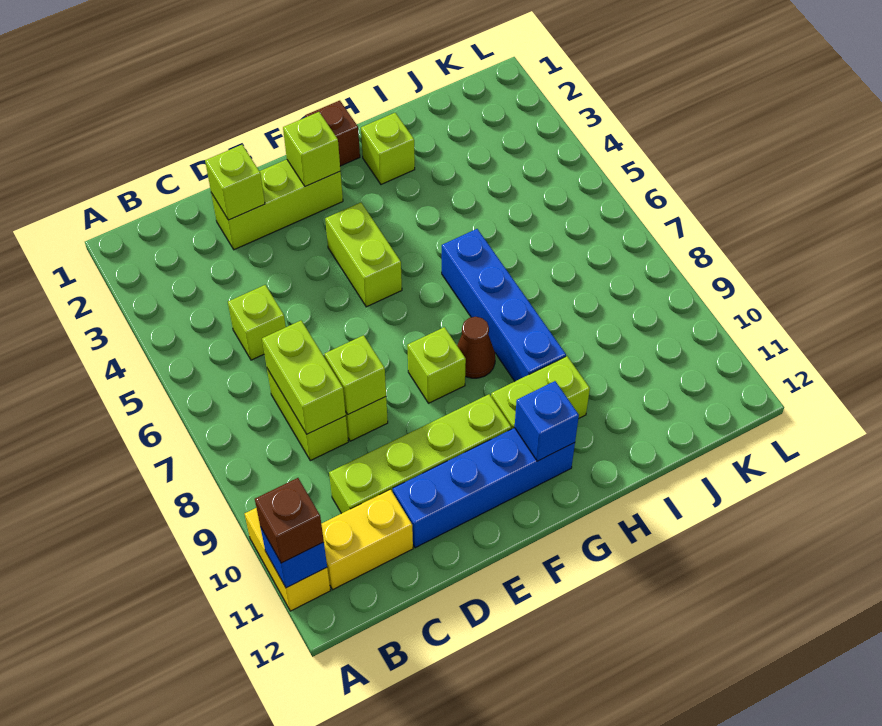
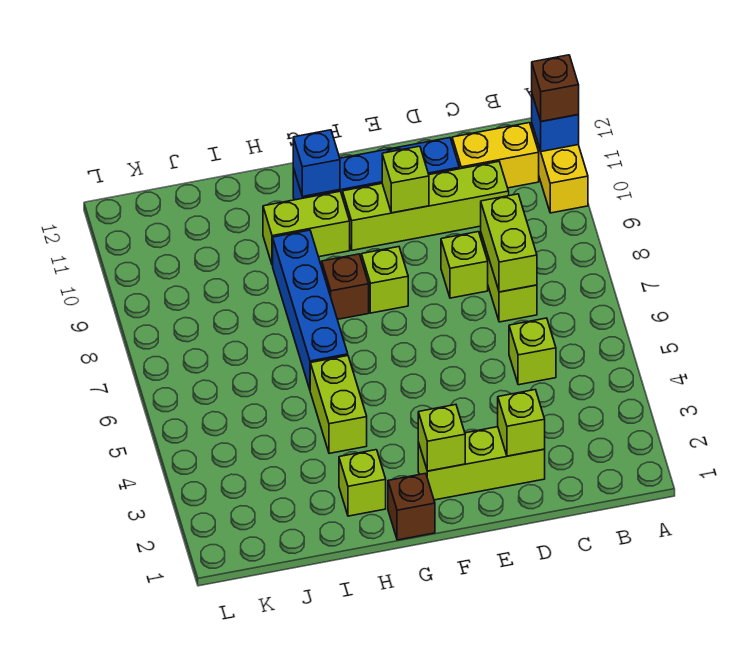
lime brick D8 level 2 -> lime brick E10 level 2
lime brick F4:F5 level 1 -> lime brick H4:H5 level 1
brown cone G8 level 1 -> brown brick G8 level 1

